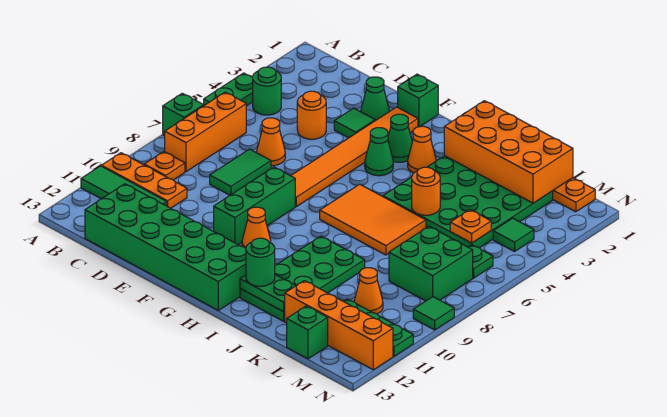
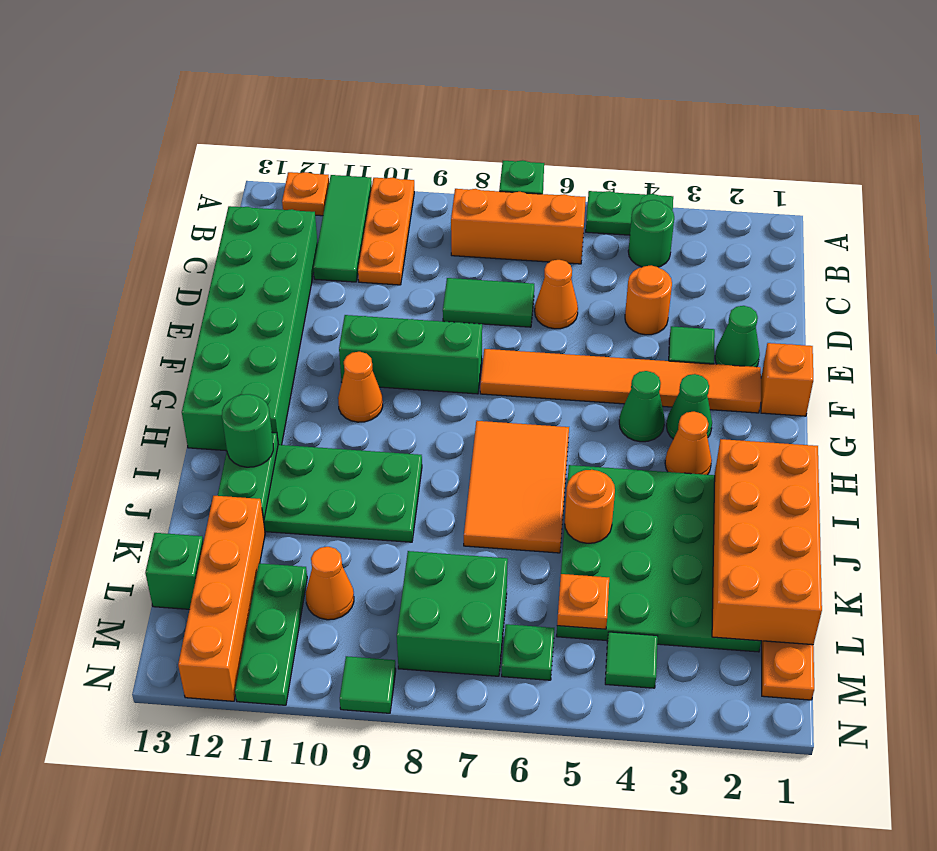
orange plate B9 level 1 -> orange plate A12 level 1
green brick F1 level 1 -> orange brick F1 level 1

